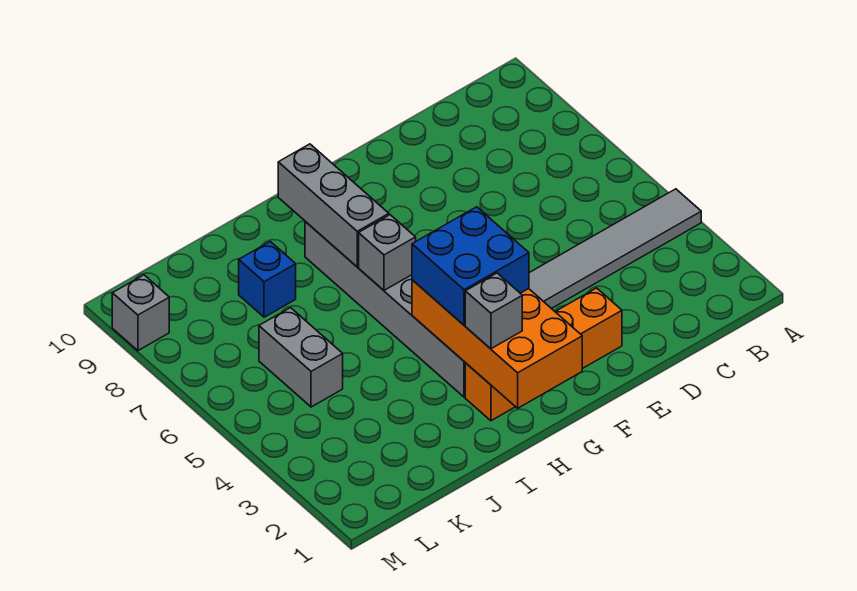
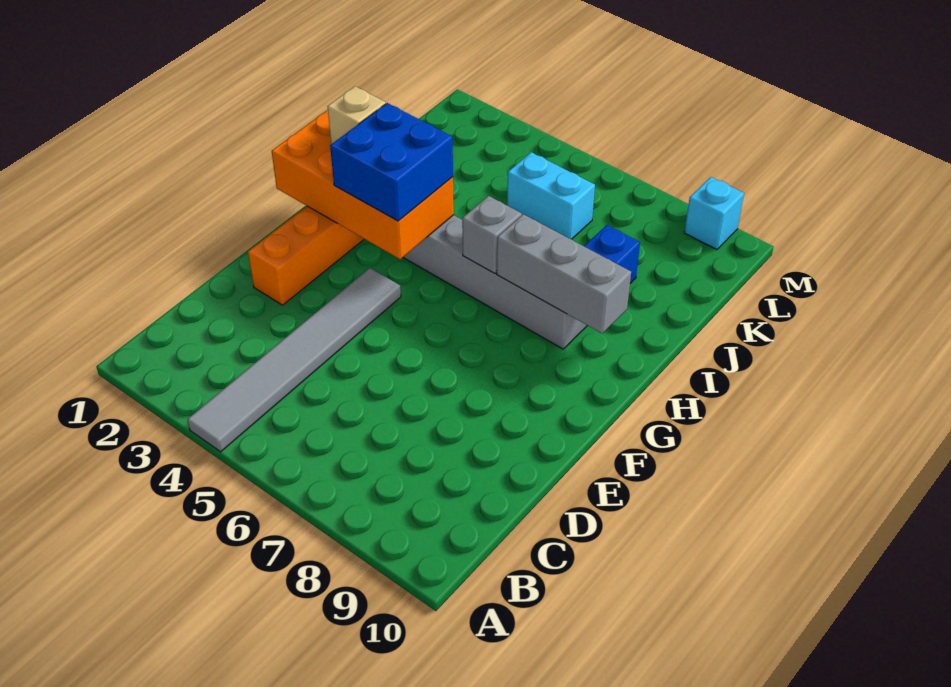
grey brick H2 level 3 -> tan brick H2 level 3
grey brick K5:K6 level 1 -> cyan brick K5:K6 level 1
grey brick M9 level 1 -> cyan brick M9 level 1

